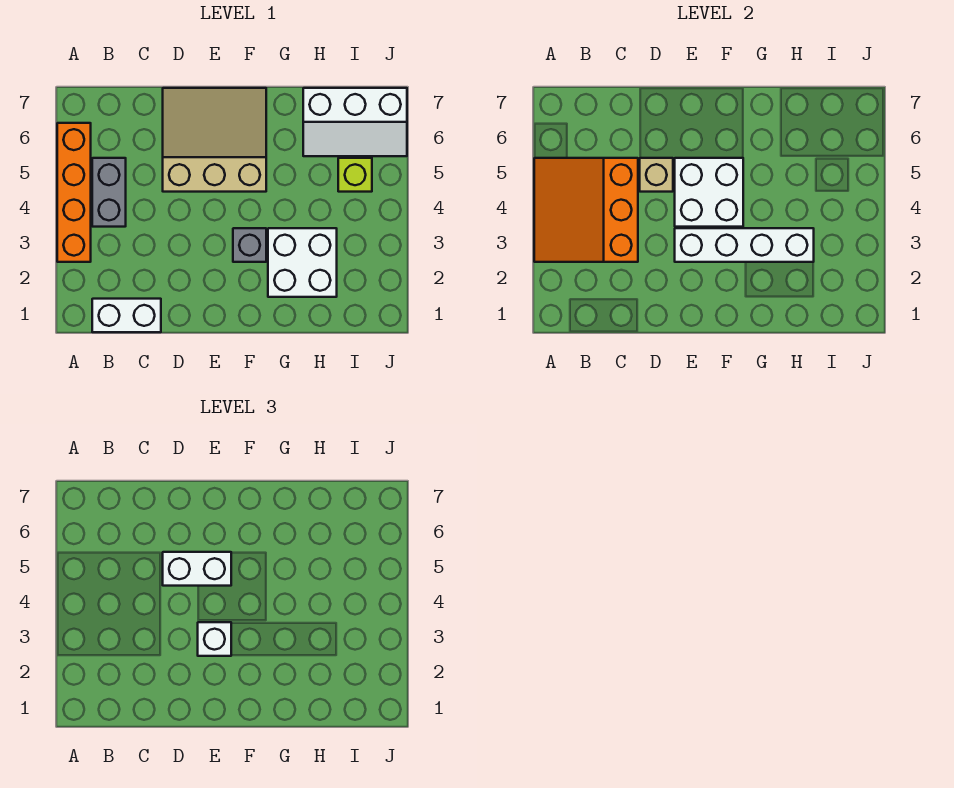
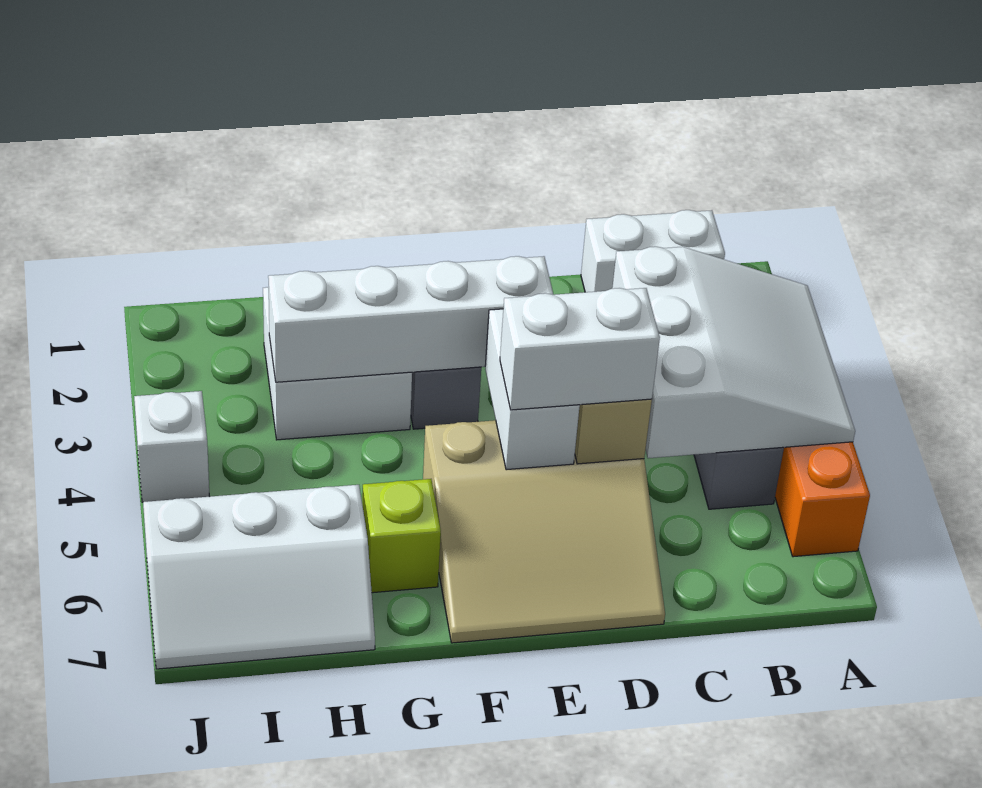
orange slope A3:C5 level 2 top C -> white slope A3:C5 level 2 top C
white brick E3 level 3 -> white brick J4 level 1
white brick E4:F5 level 2 -> white brick E4:E5 level 2
white slope H6:J7 level 1 top 7 -> white slope H6:J7 level 1 top 6
lime brick I5 level 1 -> lime brick G6 level 1

